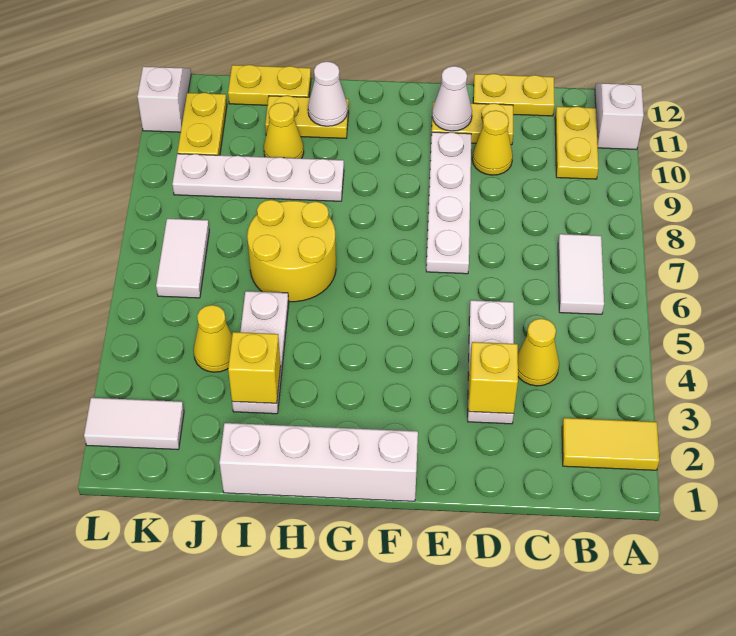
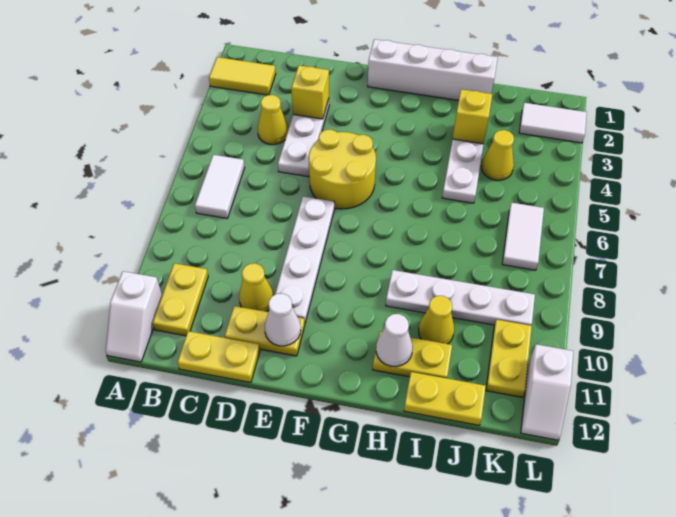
yellow round brick H6:I7 level 1 -> yellow round brick E5:F6 level 1

